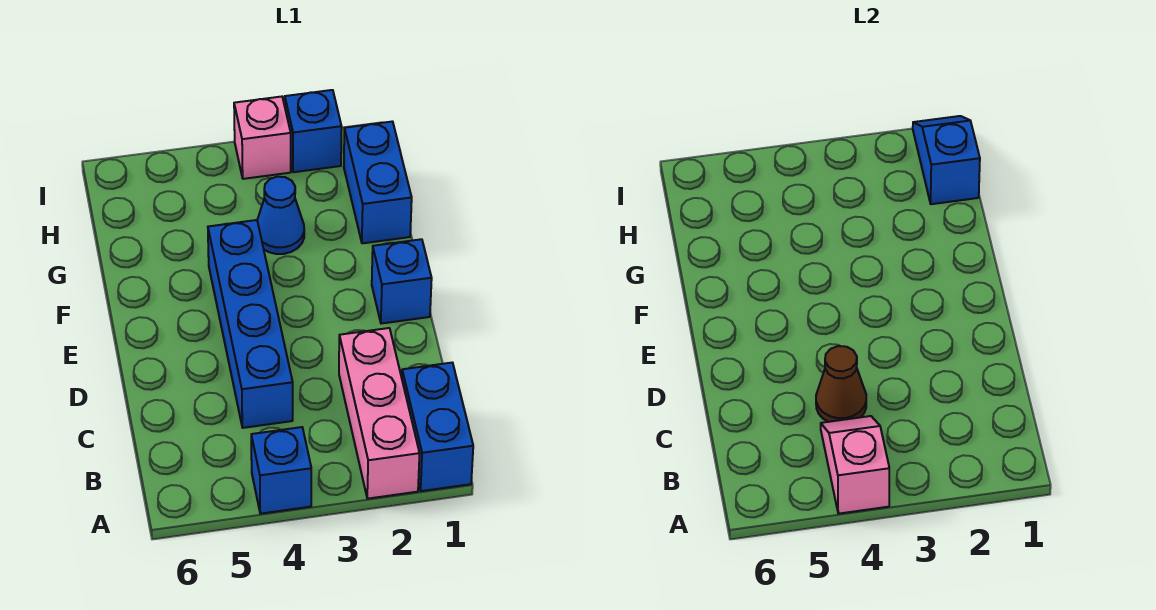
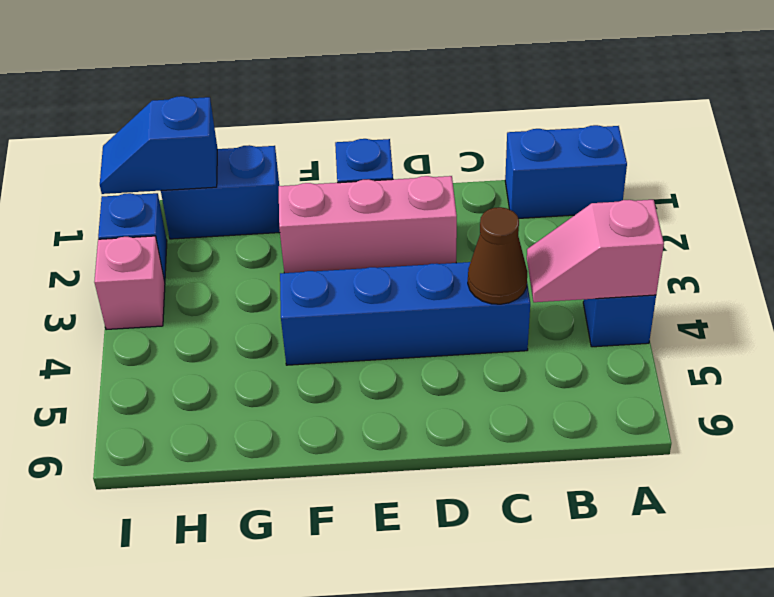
pink brick A2:C2 level 1 -> pink brick D2:F2 level 1
blue cone G3 level 1 -> none

